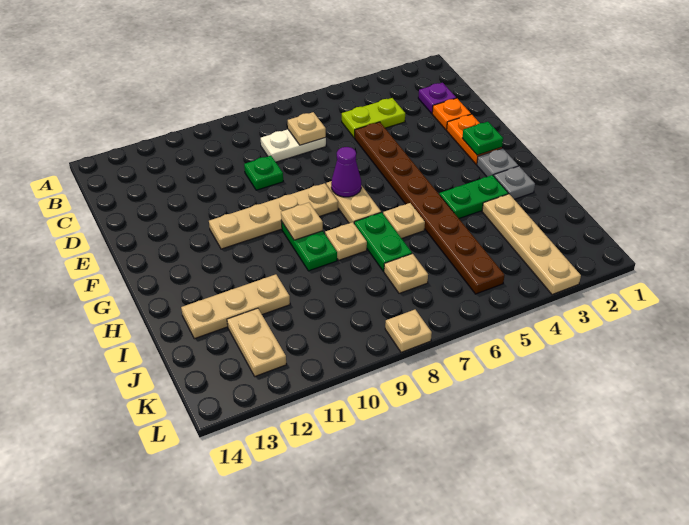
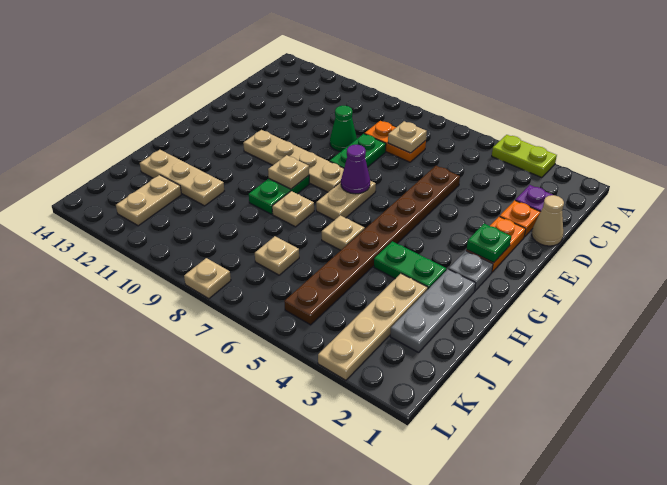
lime plate C4:C5 level 1 -> lime plate A3:A4 level 1
white plate C7:C8 level 1 -> orange plate C7:C8 level 1
none -> tan cone D1 level 1
green plate D9 level 1 -> green cone D9 level 1
grey plate H2 level 1 -> grey plate H2:J2 level 1
green plate H7:I7 level 1 -> green plate D8:E8 level 1

